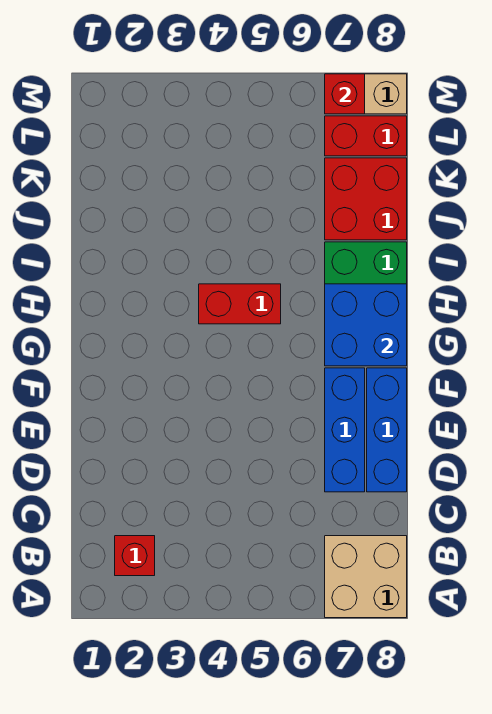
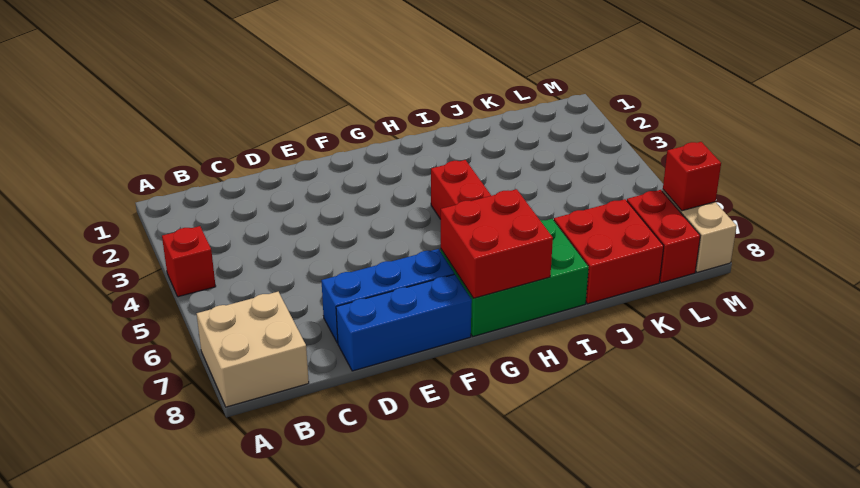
red brick B2 level 1 -> red brick A4 level 1
blue brick G7:H8 level 2 -> red brick G7:H8 level 2

